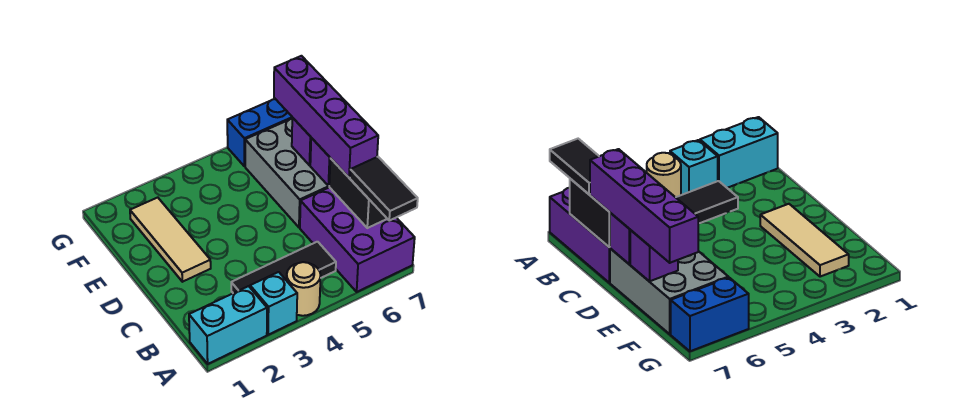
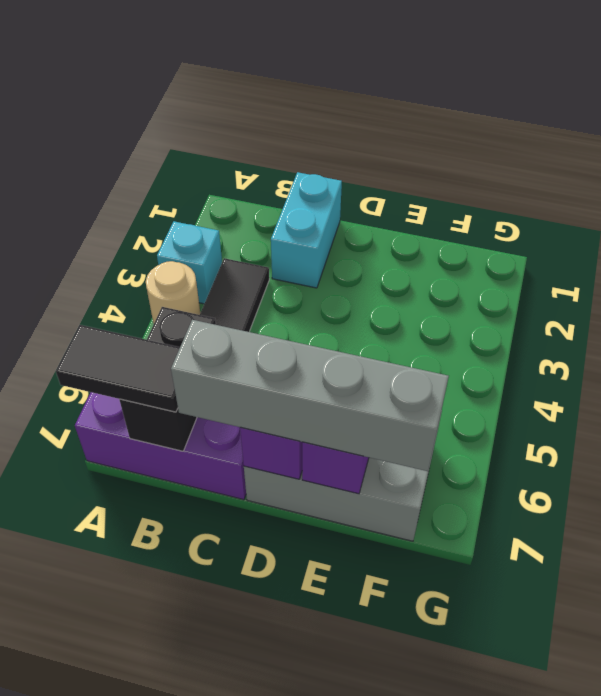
cyan brick A1:A2 level 1 -> cyan brick C1:C2 level 1
black brick B7:C7 level 2 -> black brick B6:B7 level 2
purple brick C7:F7 level 3 -> grey brick C7:F7 level 3
tan tile D2:F2 level 1 -> none
blue brick G6:G7 level 1 -> none

